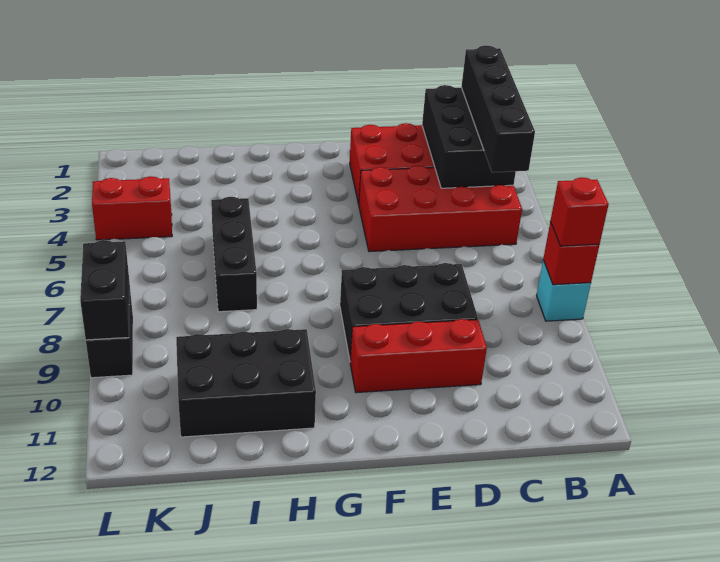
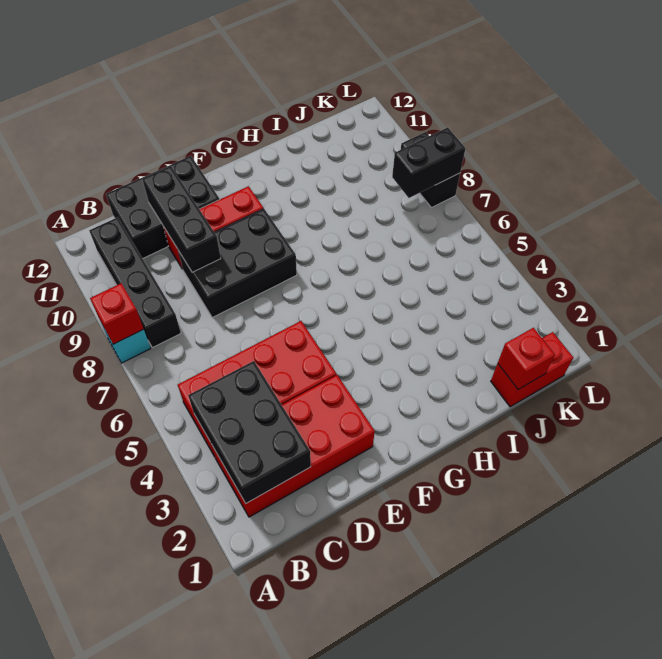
red brick A8 level 3 -> red brick J1 level 2
black brick B2:B5 level 3 -> black brick B8:B11 level 1
black brick H10:J11 level 1 -> black brick C11:E12 level 1
black brick I5:I7 level 1 -> black brick D9:D11 level 2
red brick K4:L4 level 1 -> red brick J1:K1 level 1
black brick L8:L9 level 2 -> black brick K8:L8 level 2

